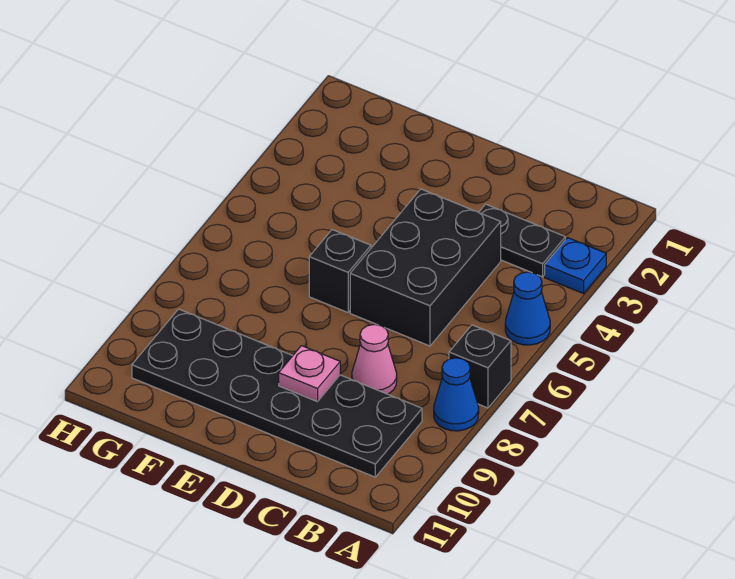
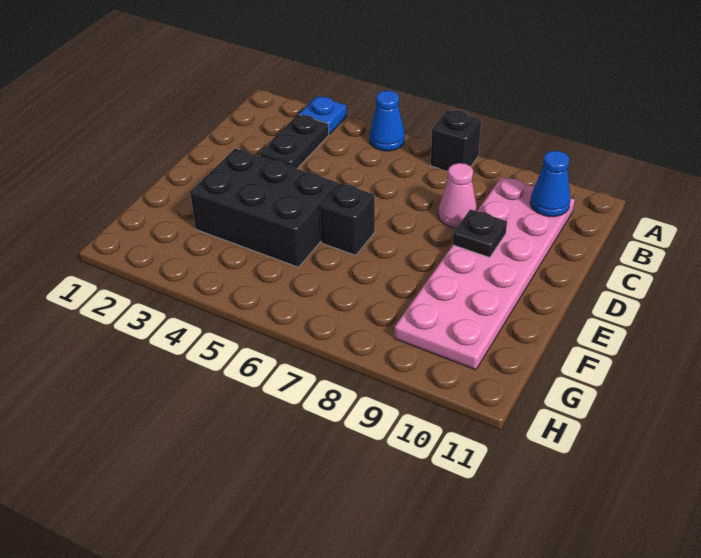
blue cone A8 level 1 -> blue cone B10 level 2
black plate B9:G10 level 1 -> pink plate B9:G10 level 1
black brick C4:D6 level 1 -> black brick E3:F5 level 1
pink plate D9 level 2 -> black plate D9 level 2

